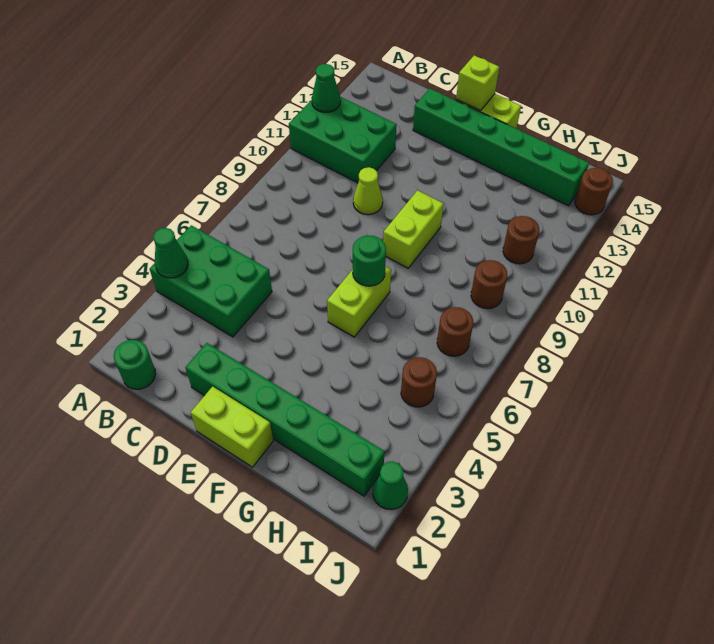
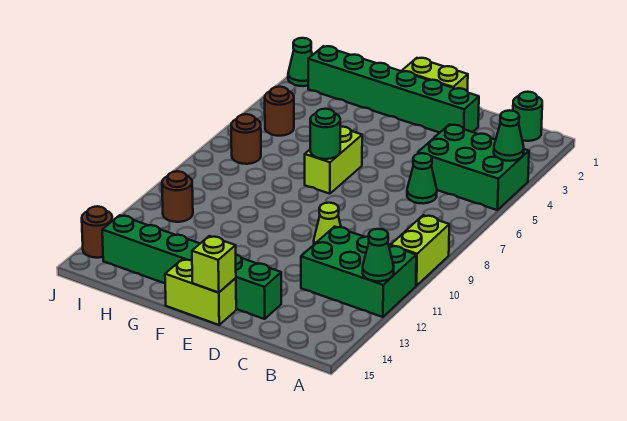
none -> green cone C6 level 1
lime brick F9:F10 level 1 -> lime brick A9:A10 level 1
brown round brick I9 level 1 -> none

